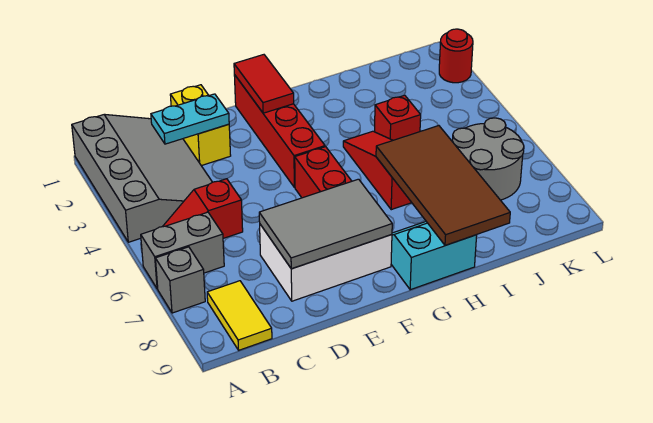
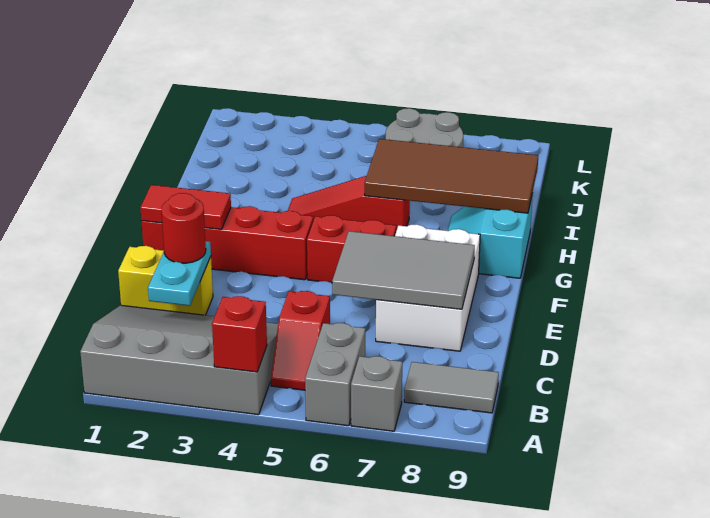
yellow tile B8:B9 level 1 -> grey tile B8:B9 level 1
grey tile D7:F8 level 2 -> grey tile D6:E8 level 2
red brick I4 level 1 -> red brick A4 level 2
red round brick L2 level 1 -> red round brick D2 level 3

